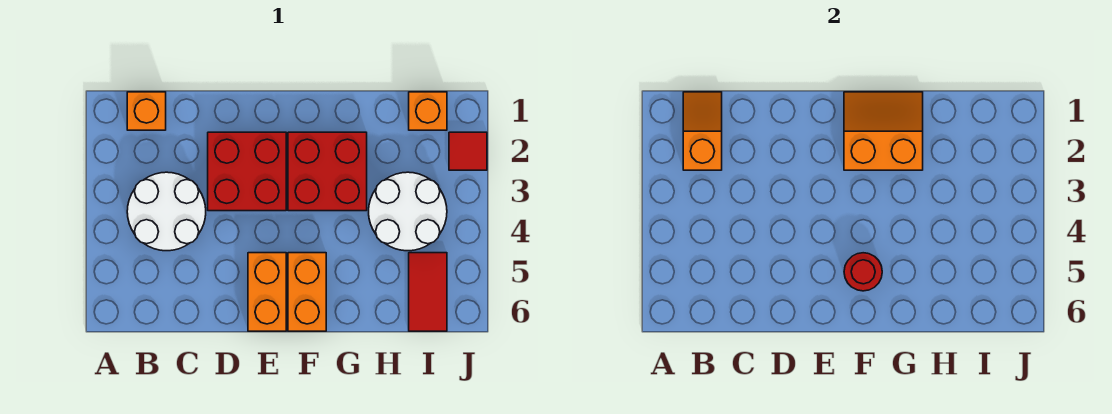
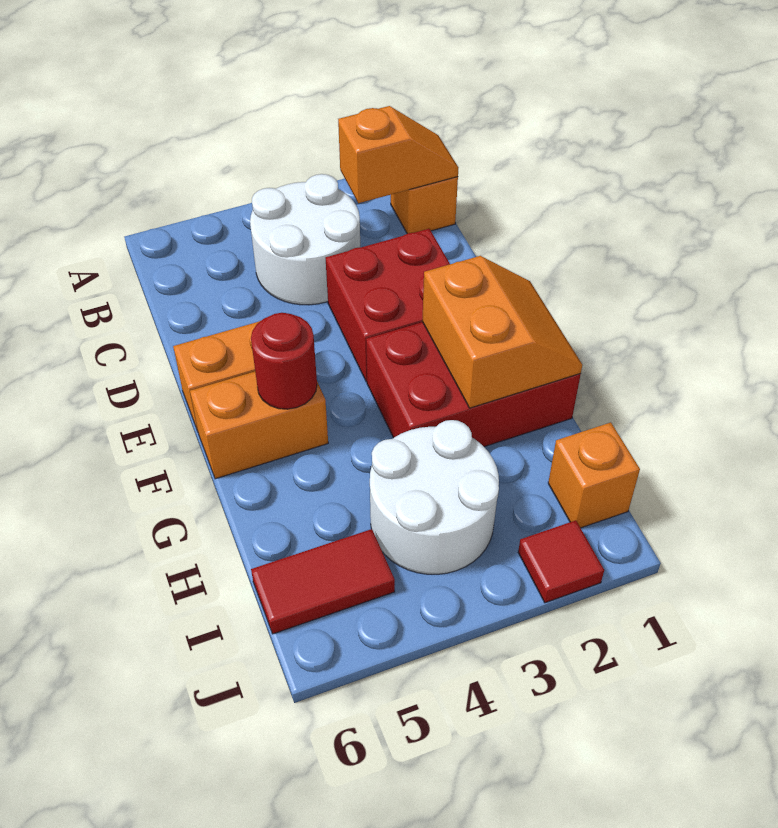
red brick F2:G3 level 1 -> red brick F1:G3 level 1

